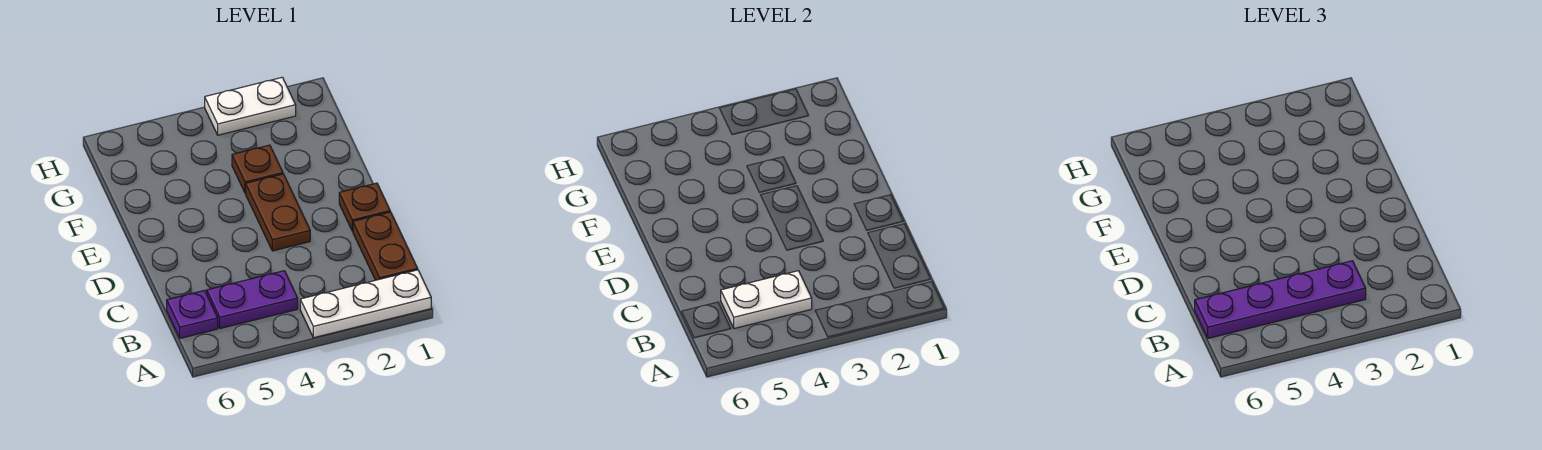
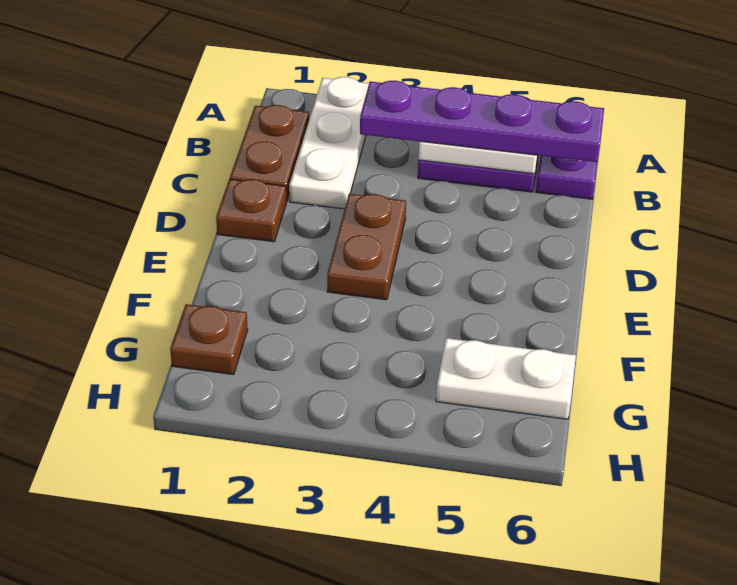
white plate A1:A3 level 1 -> white plate A2:C2 level 1
brown plate F3 level 1 -> brown plate G1 level 1
white plate H2:H3 level 1 -> white plate G5:G6 level 1

